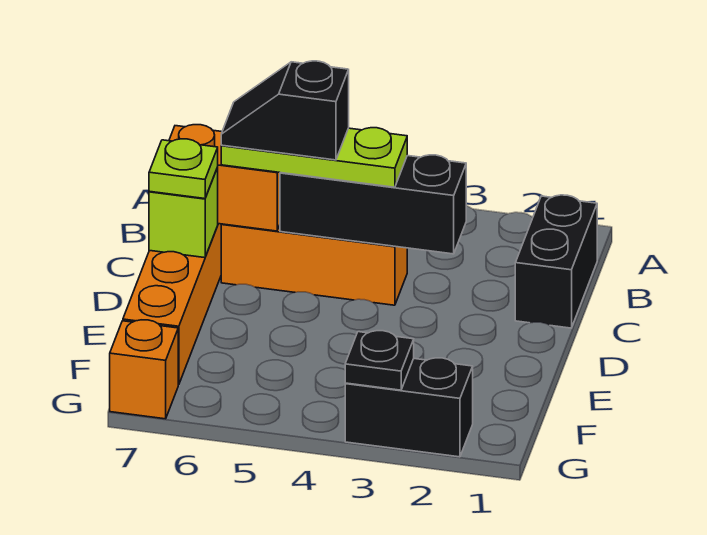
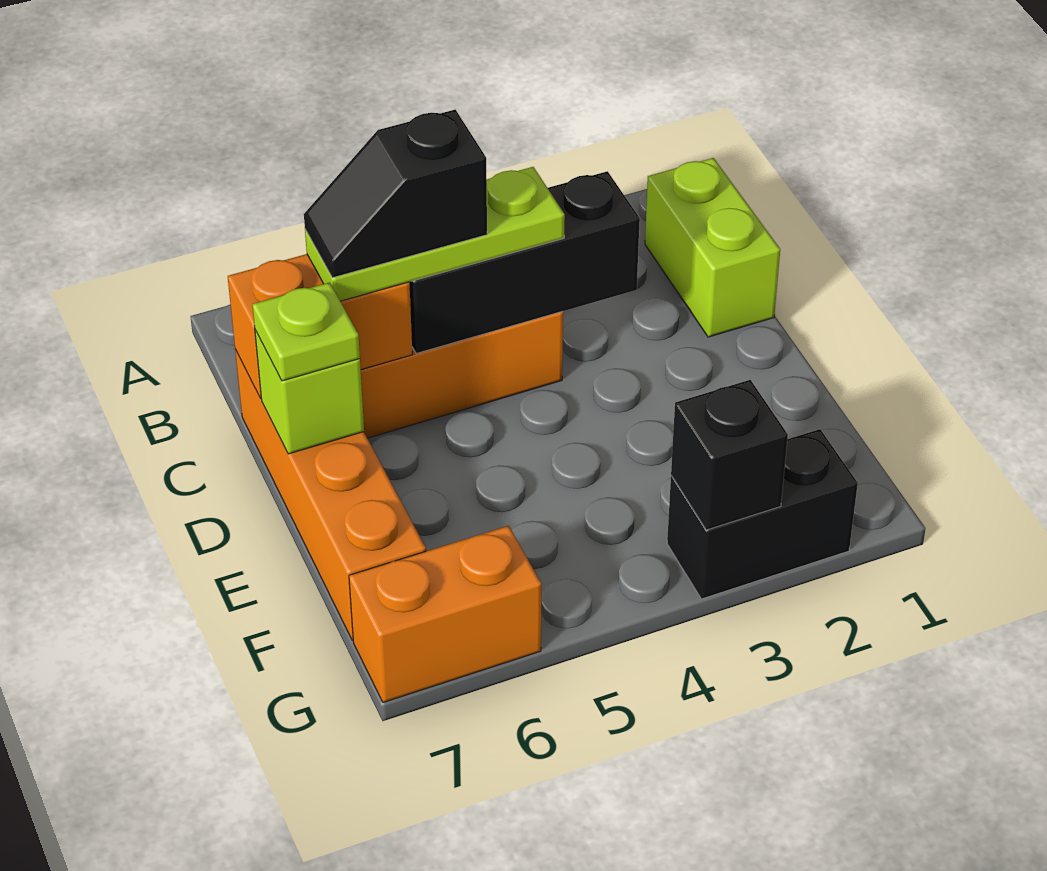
black brick B1:C1 level 1 -> lime brick B1:C1 level 1
black plate G3 level 2 -> black brick G3 level 2
orange brick G7 level 1 -> orange brick G6:G7 level 1

